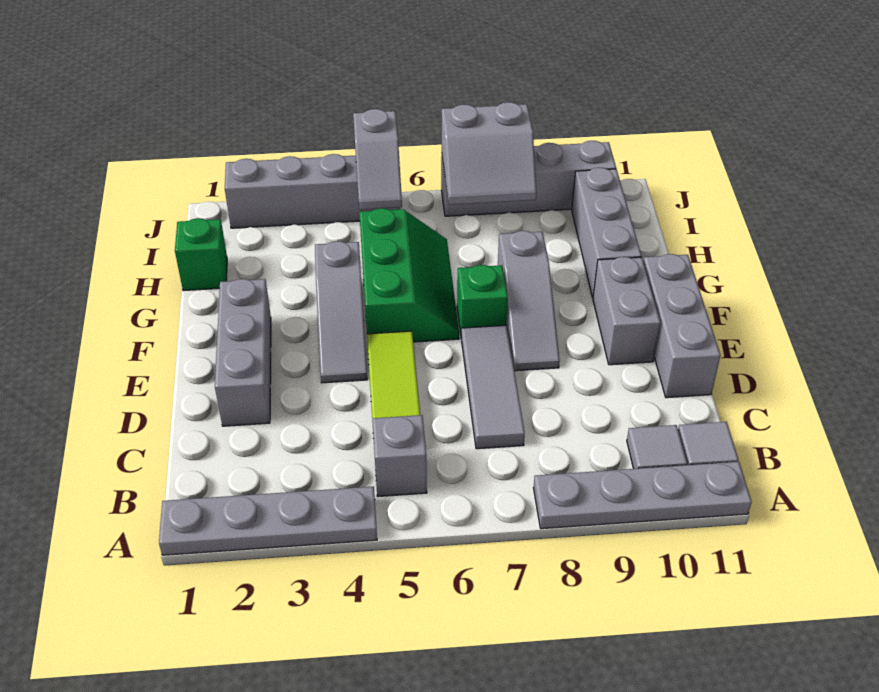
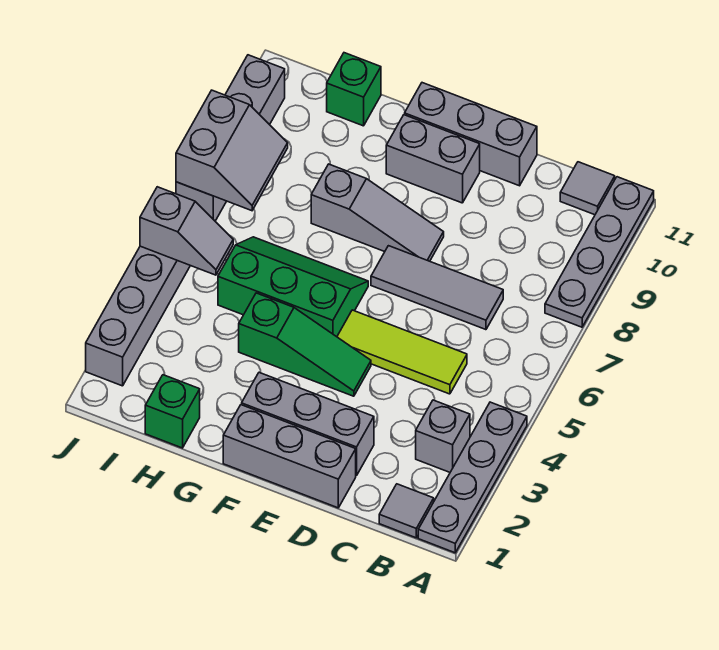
grey brick B5 level 1 -> grey brick B3 level 1
grey tile B10 level 1 -> grey tile B1 level 1
grey slope E4:G4 level 1 top G -> green slope E4:G4 level 1 top G
green brick F7 level 1 -> green brick H11 level 1
grey brick G10:I10 level 1 -> grey brick D1:F1 level 1

